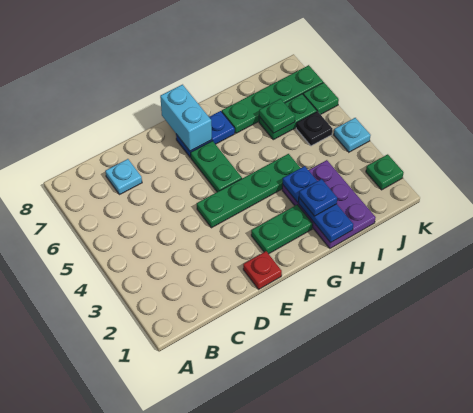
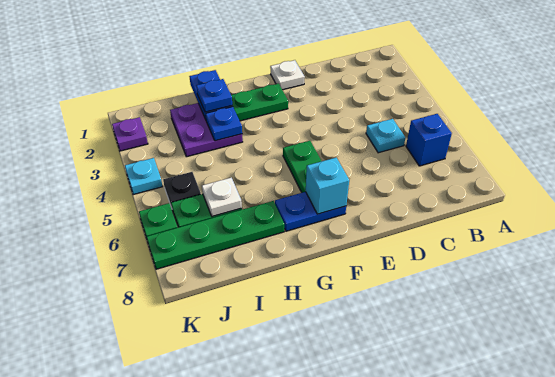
none -> blue brick B6 level 1
cyan plate C7 level 1 -> cyan plate C5 level 1
red plate E1 level 1 -> white plate E1 level 1
green plate E4:H4 level 1 -> none
cyan brick F7:F8 level 2 -> cyan brick F7 level 2
purple plate H1:I3 level 1 -> purple plate H2:I3 level 1
green plate I6 level 2 -> white plate I6 level 2
green plate K2 level 1 -> purple plate K2 level 1

